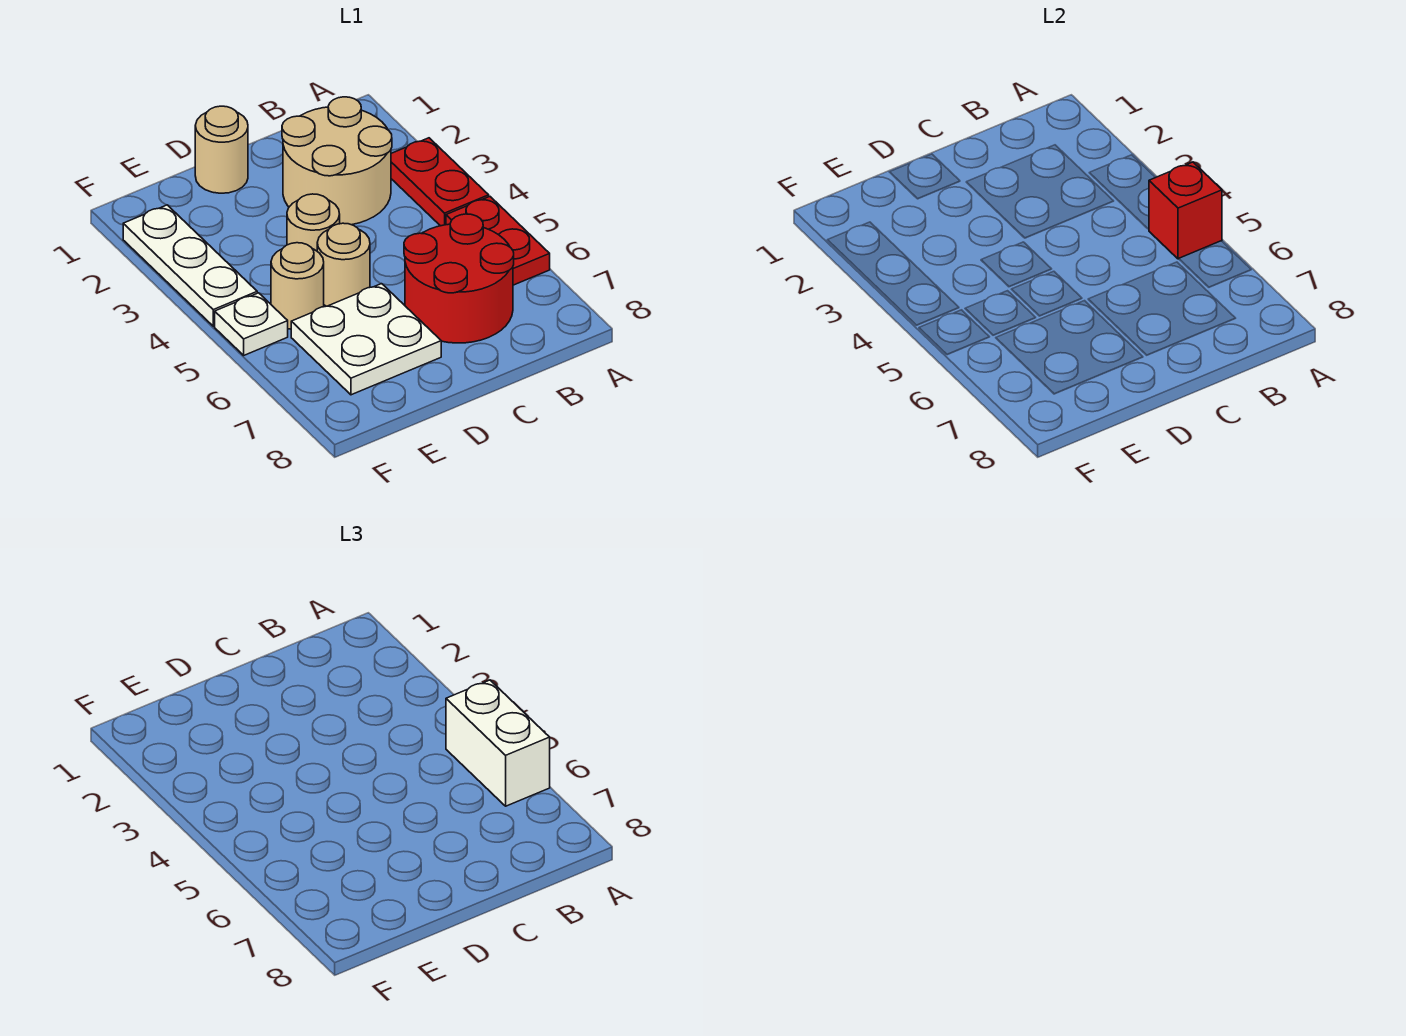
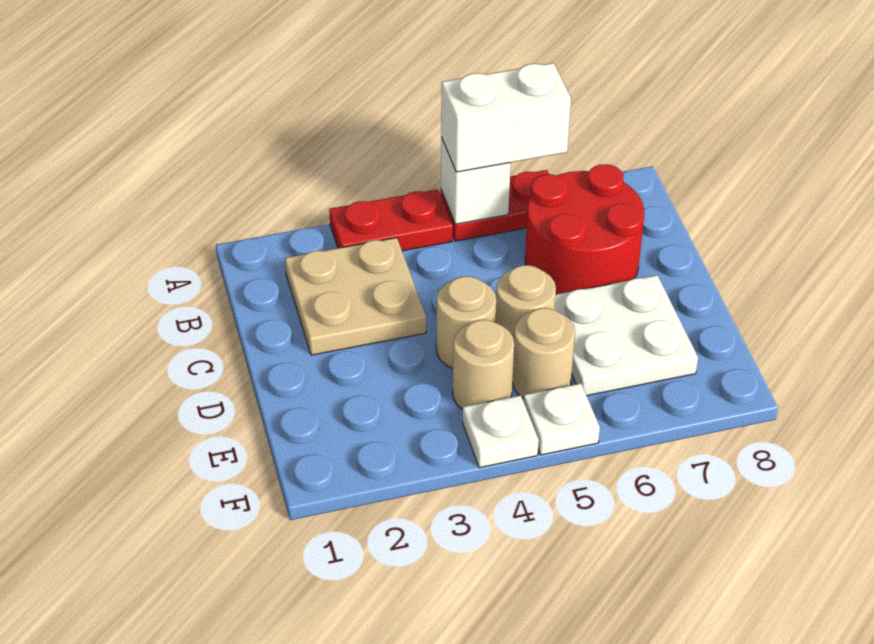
red brick A5 level 2 -> white brick A5 level 2
tan round brick B2:C3 level 1 -> tan plate B2:C3 level 1
tan round brick D1 level 1 -> tan round brick E4 level 1
white plate F2:F4 level 1 -> white plate F4 level 1

